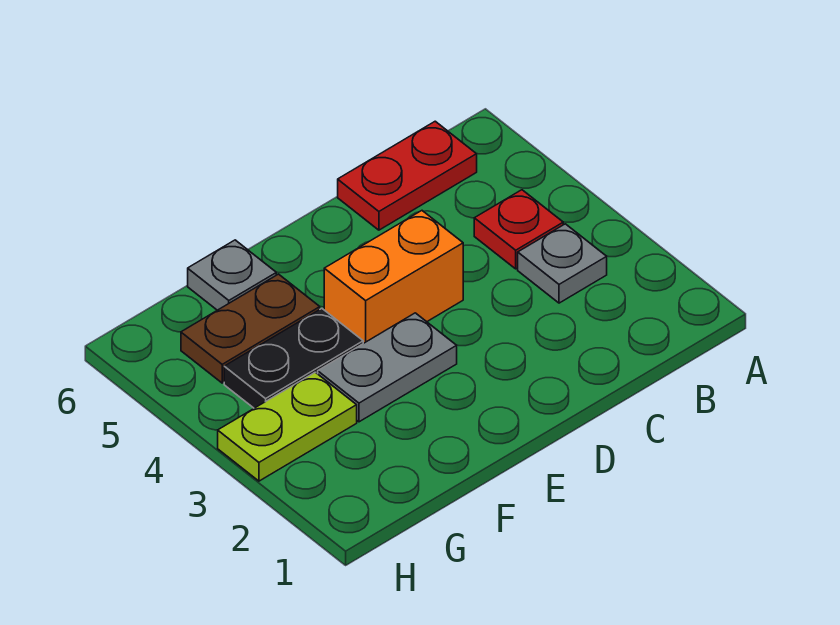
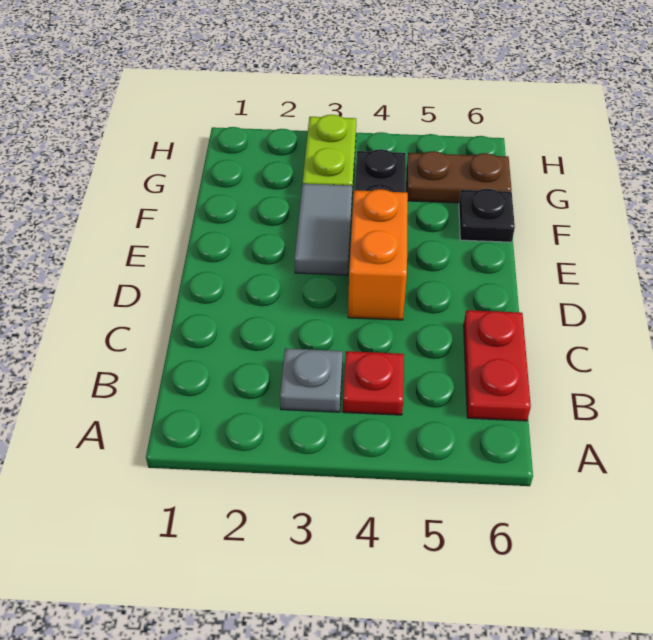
grey plate E3:F3 level 1 -> grey tile E3:F3 level 1
brown plate F5:G5 level 1 -> brown plate G5:G6 level 1
grey plate F6 level 1 -> black plate F6 level 1

